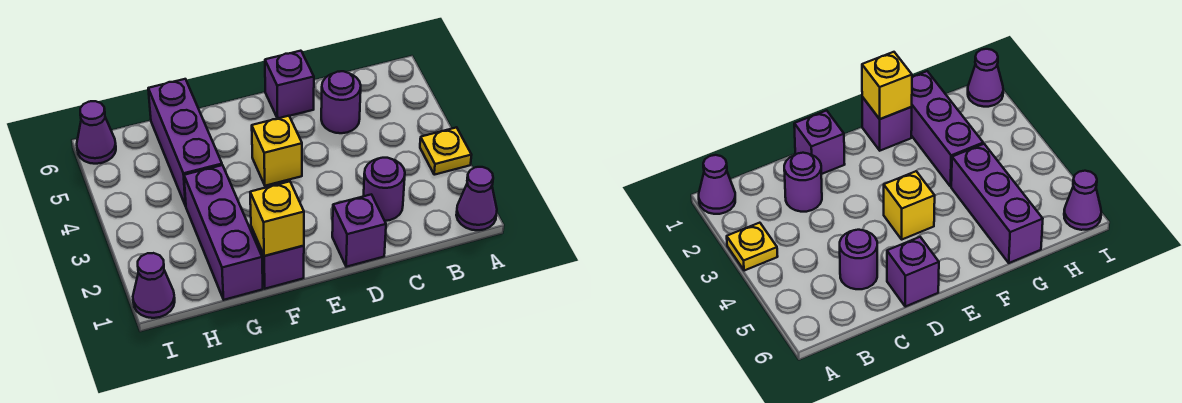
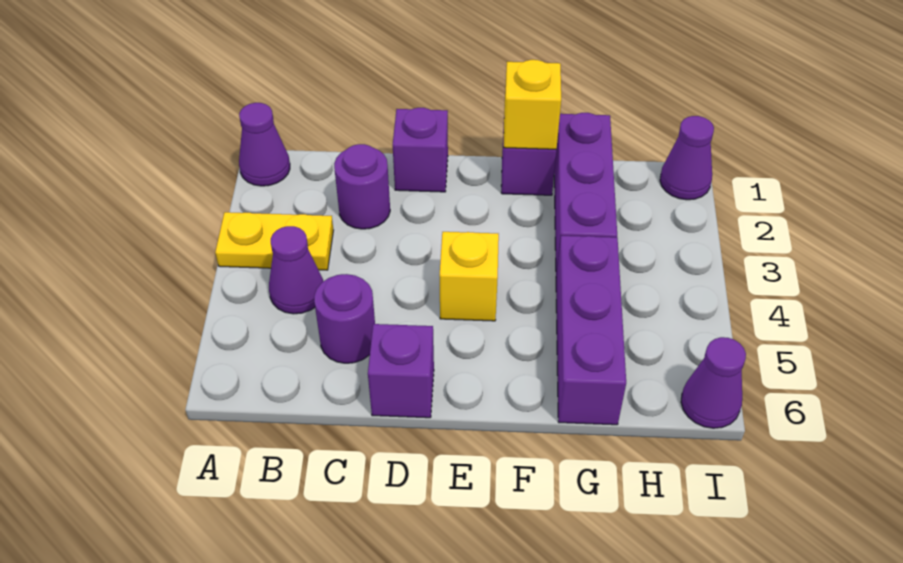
yellow plate A3 level 1 -> yellow plate A3:B3 level 1
none -> purple cone B4 level 1

